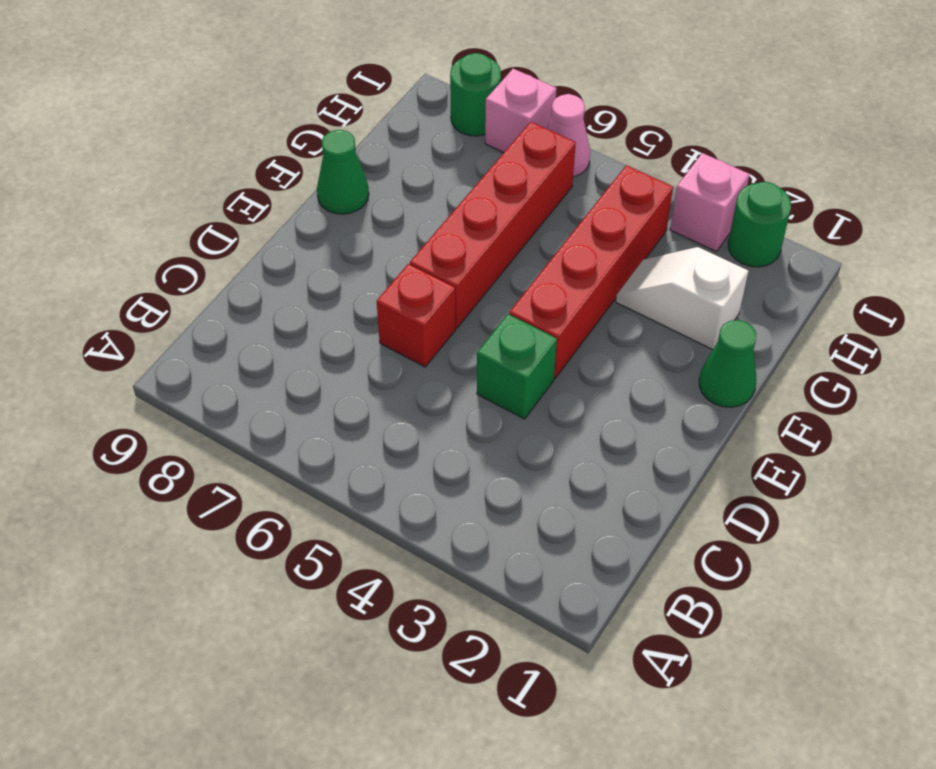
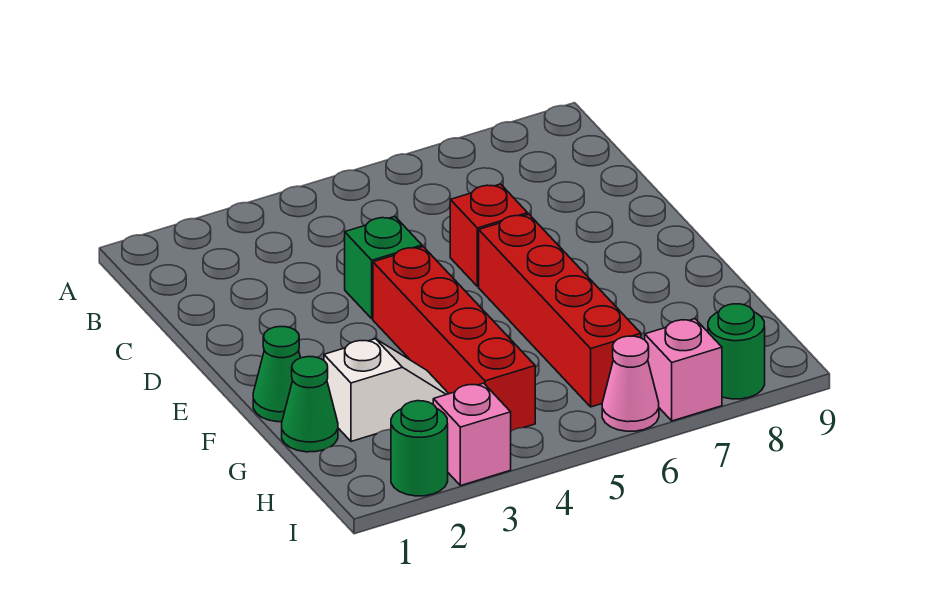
green cone F9 level 1 -> green cone G1 level 1

